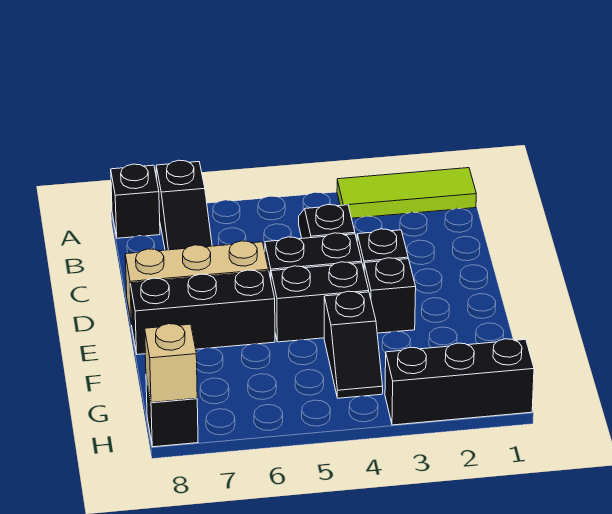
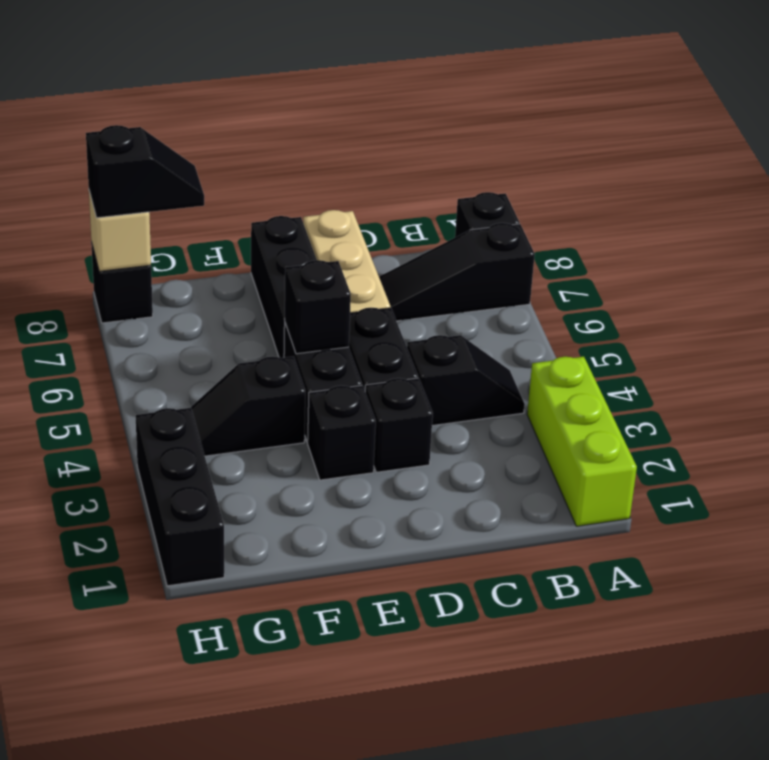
lime tile A1:A3 level 1 -> lime brick A1:A3 level 1
none -> black brick E5 level 2
none -> black slope G8:H8 level 3 top H

